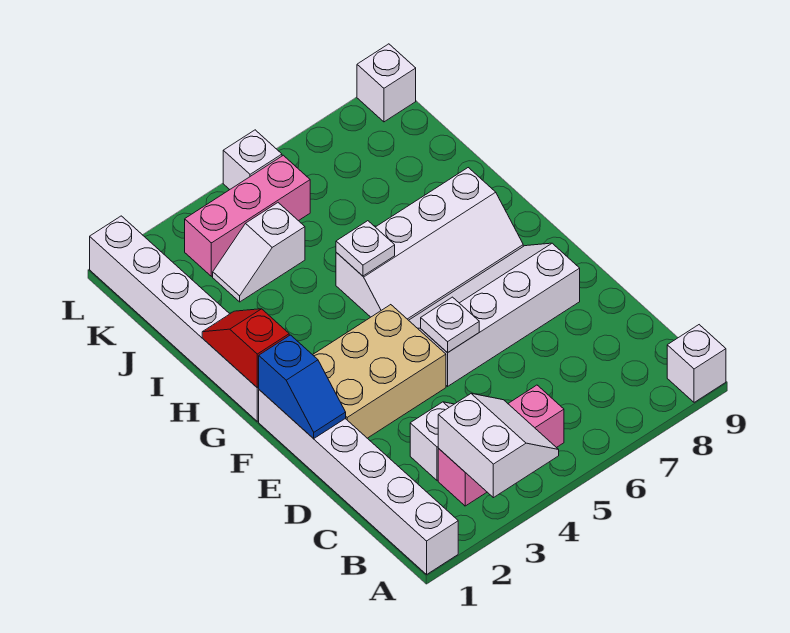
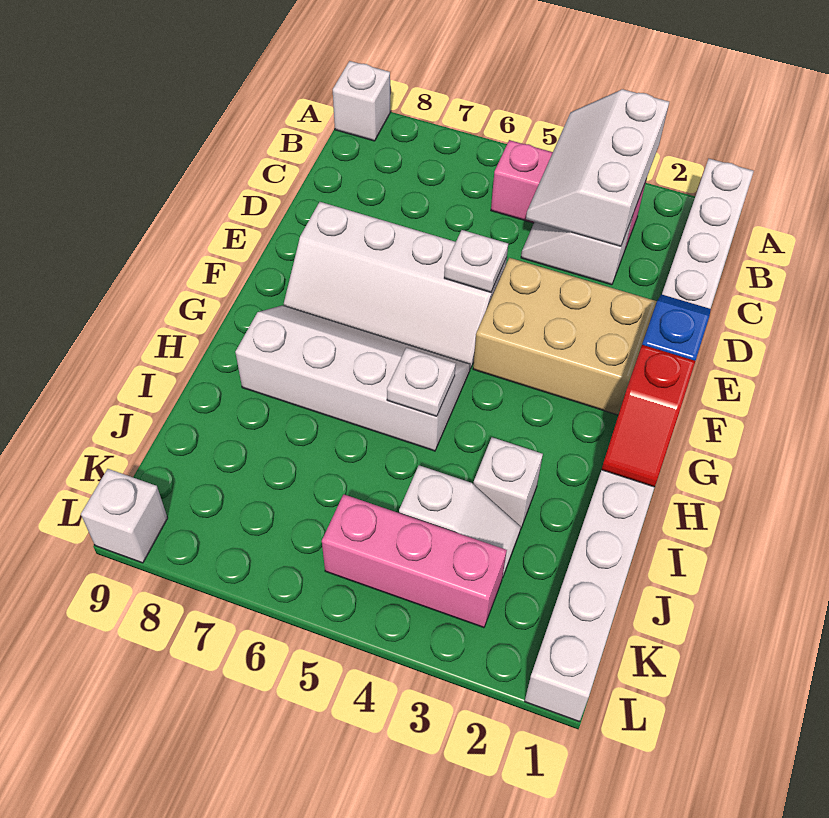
white slope A3:B4 level 2 top 3 -> white slope A3:C4 level 2 top 3
white brick L5 level 1 -> white brick I3 level 1

